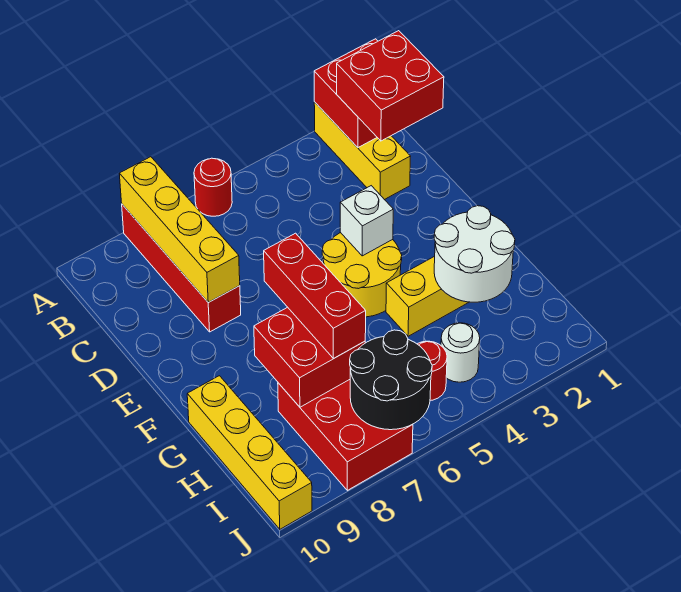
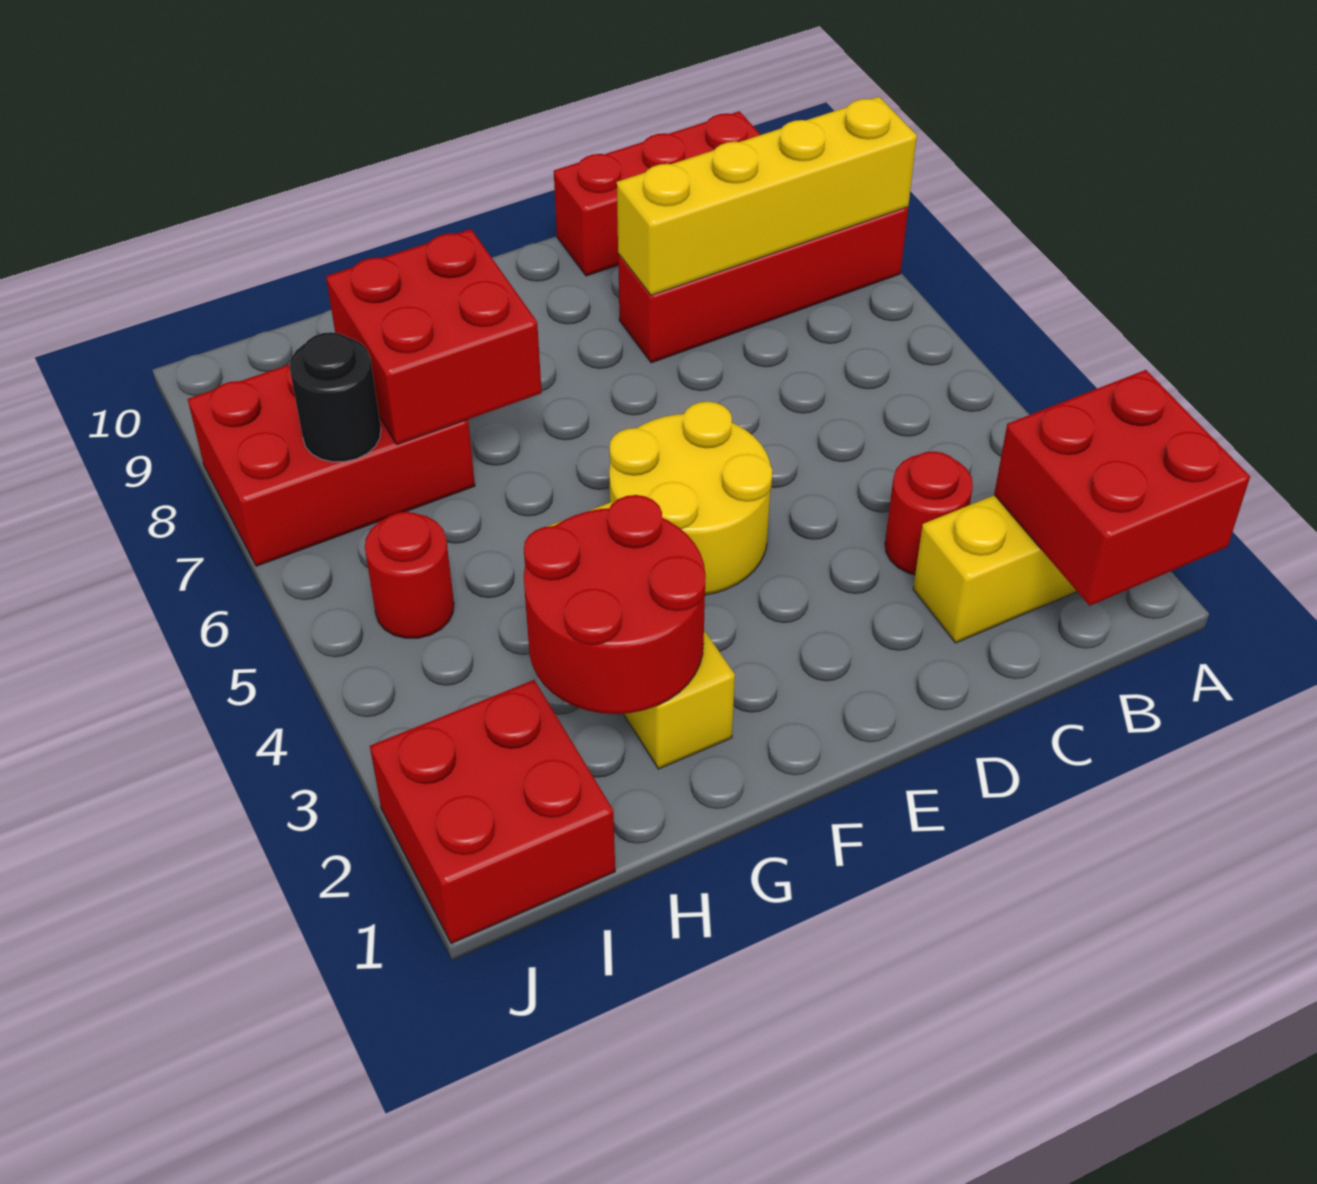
red round brick A6 level 1 -> red round brick C3 level 1
red brick B1:C2 level 3 -> red brick I1:J2 level 1
white brick E4 level 2 -> none
red brick F7:H7 level 3 -> red brick B10:D10 level 1
white round brick G2:H3 level 2 -> red round brick G2:H3 level 2
yellow brick G10:J10 level 1 -> none
white round brick I4 level 1 -> none
black round brick I6:J7 level 2 -> black round brick I7 level 2

